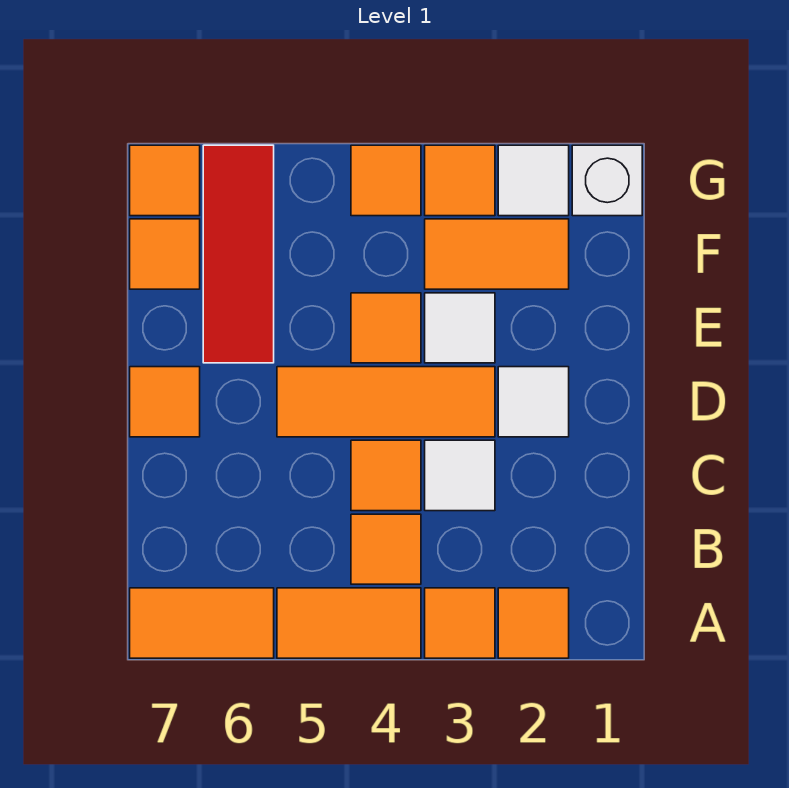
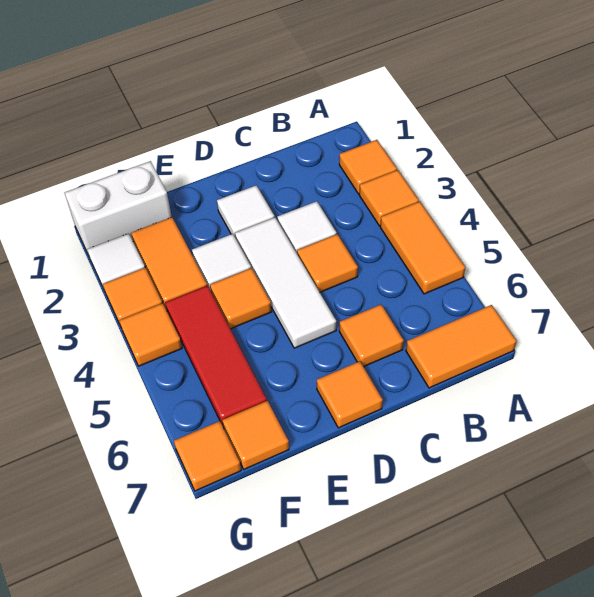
orange tile A6:A7 level 1 -> orange tile A7:B7 level 1
orange tile B4 level 1 -> orange tile C6 level 1
orange tile D3:D5 level 1 -> white tile D3:D5 level 1
red tile E6:G6 level 1 -> red tile F4:F6 level 1
white brick G1 level 1 -> white brick F1:G1 level 1

